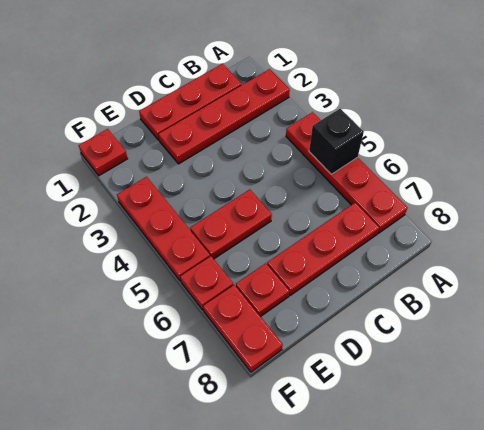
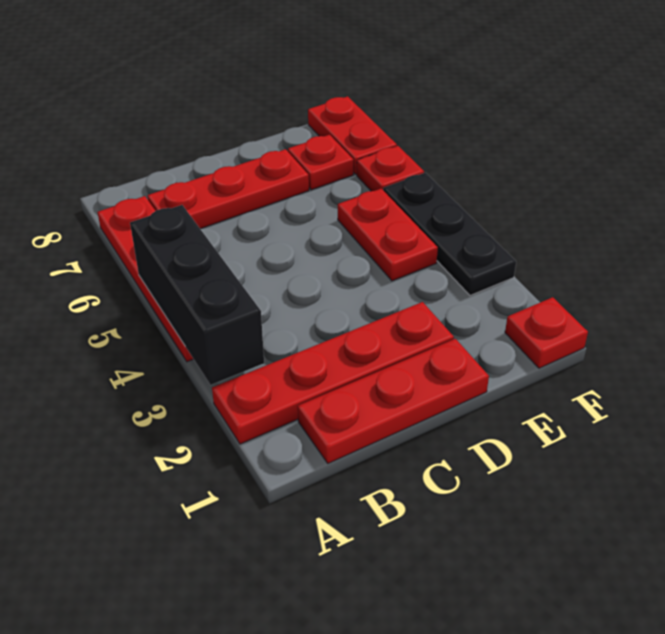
black brick A5 level 2 -> black brick A3:A5 level 2
red plate D5:E5 level 1 -> red plate E4:E5 level 1
red plate F3:F5 level 1 -> black plate F3:F5 level 1

